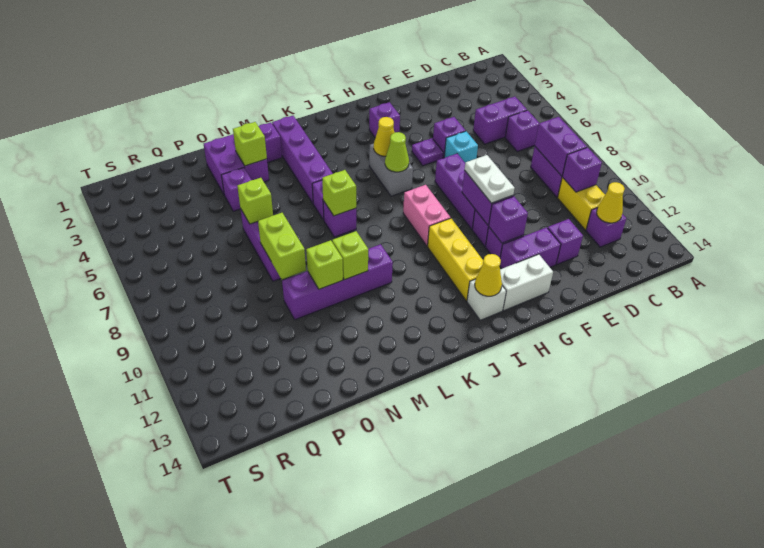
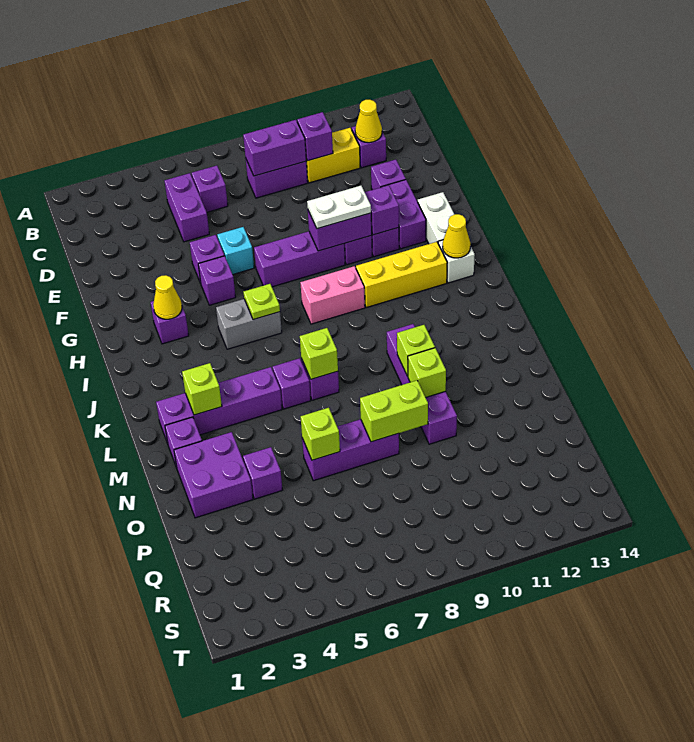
purple plate G5 level 1 -> purple brick G5 level 1
yellow cone I5 level 2 -> yellow cone H3 level 2
lime cone I6 level 2 -> lime plate I6 level 2
lime brick N3 level 2 -> lime brick L3 level 2

